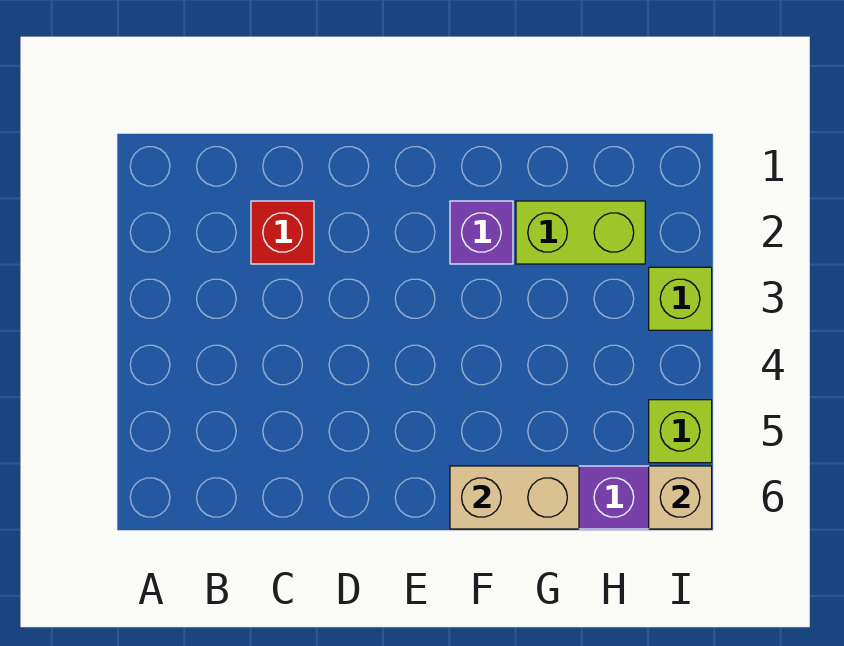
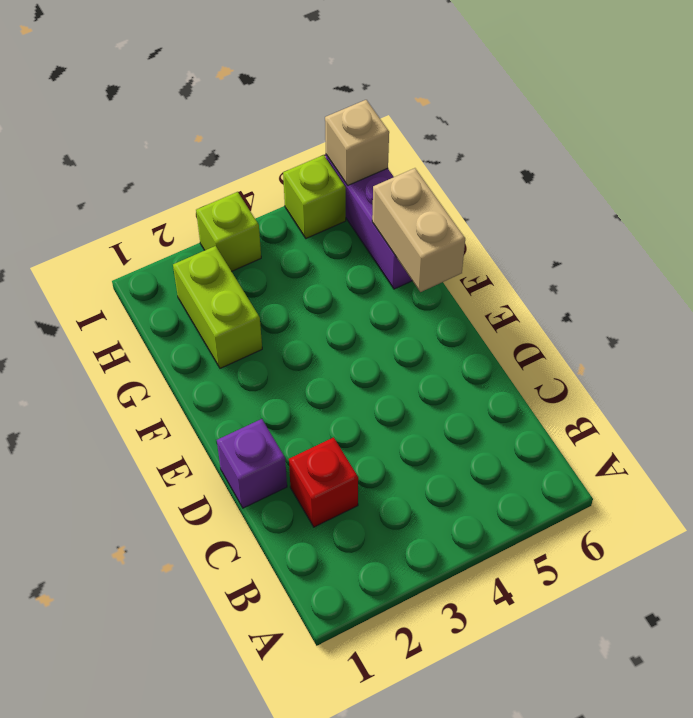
purple brick F2 level 1 -> purple brick D1 level 1

